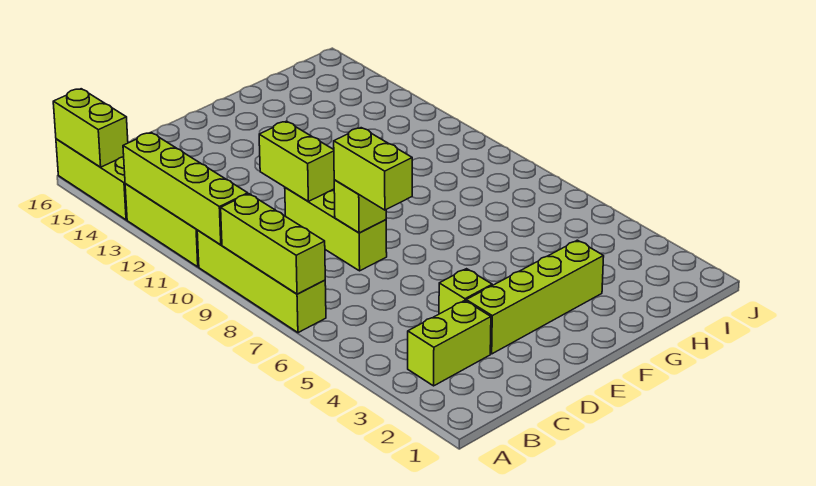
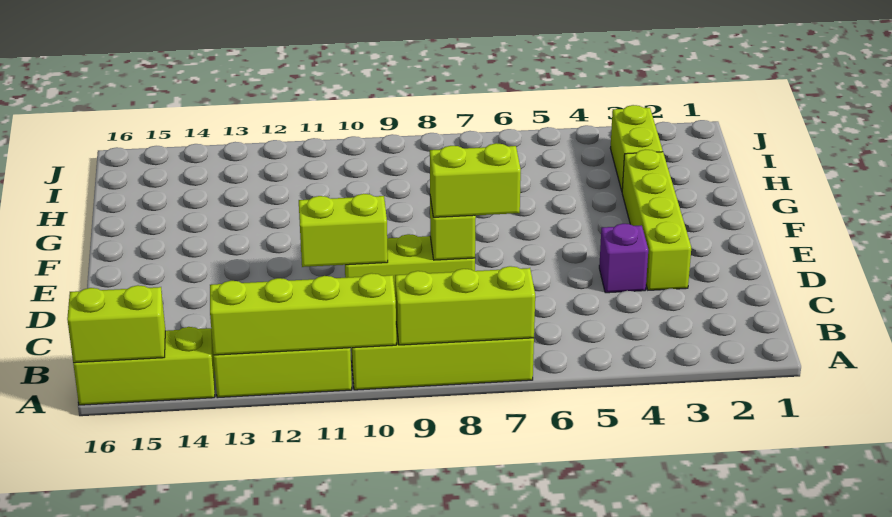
lime brick B3:C3 level 1 -> lime brick H3:I3 level 1
lime brick D4 level 1 -> purple brick D4 level 1

